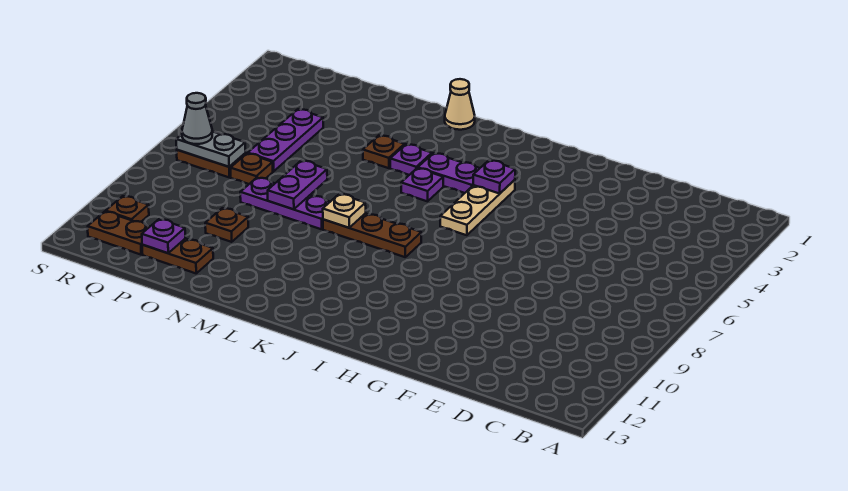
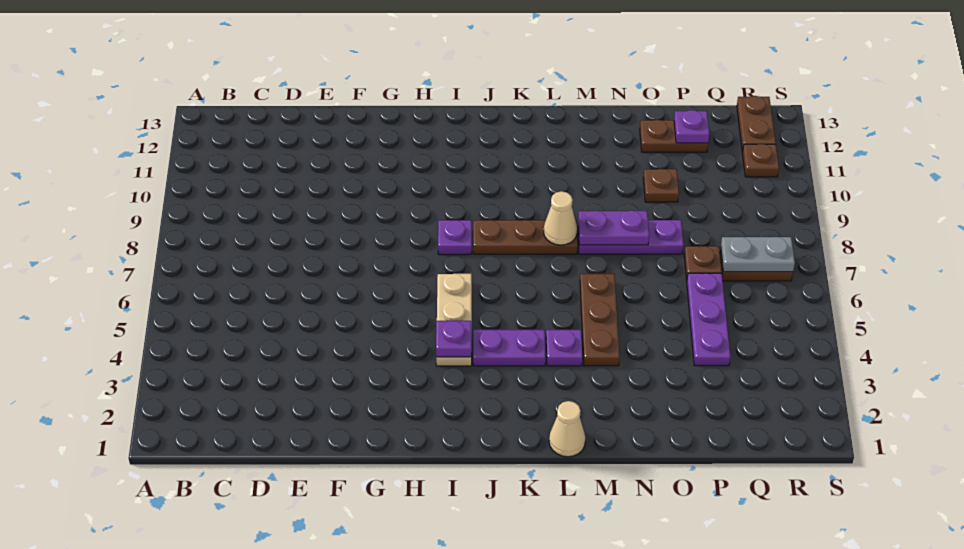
purple plate K5 level 1 -> purple plate I8 level 1
tan plate L8 level 2 -> tan cone L8 level 2
brown plate M4 level 1 -> brown plate M4:M6 level 1
purple plate N7:N8 level 2 -> purple plate M8:N8 level 2
brown plate Q12:R12 level 1 -> brown plate R12:R13 level 1
grey cone R7 level 3 -> none

